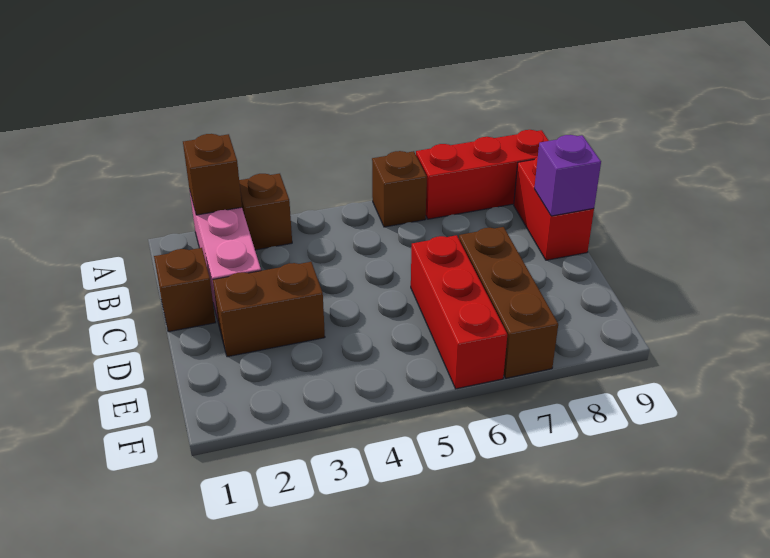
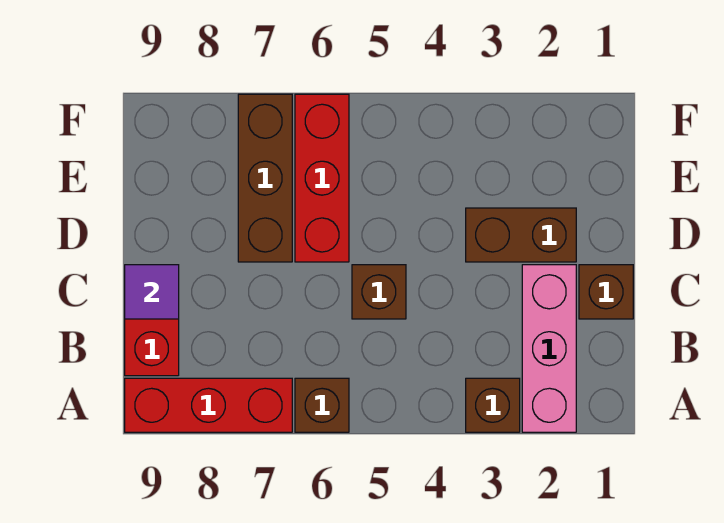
brown brick A2 level 2 -> brown brick C5 level 1
purple brick C9 level 2 -> purple tile C9 level 2

